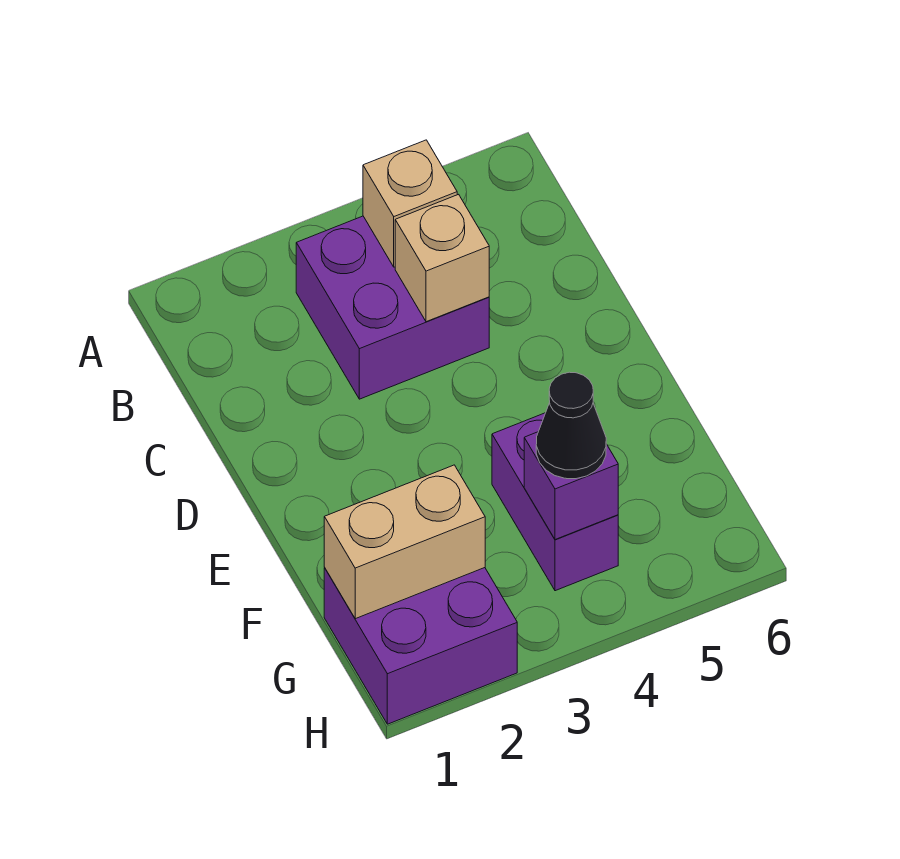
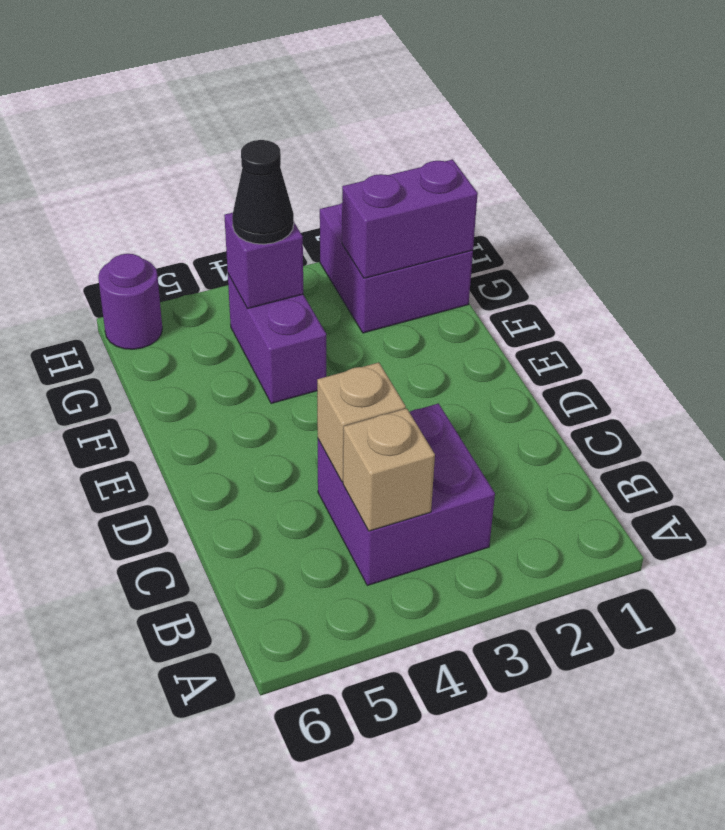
tan brick G1:G2 level 2 -> purple brick G1:G2 level 2
none -> purple round brick H6 level 1

